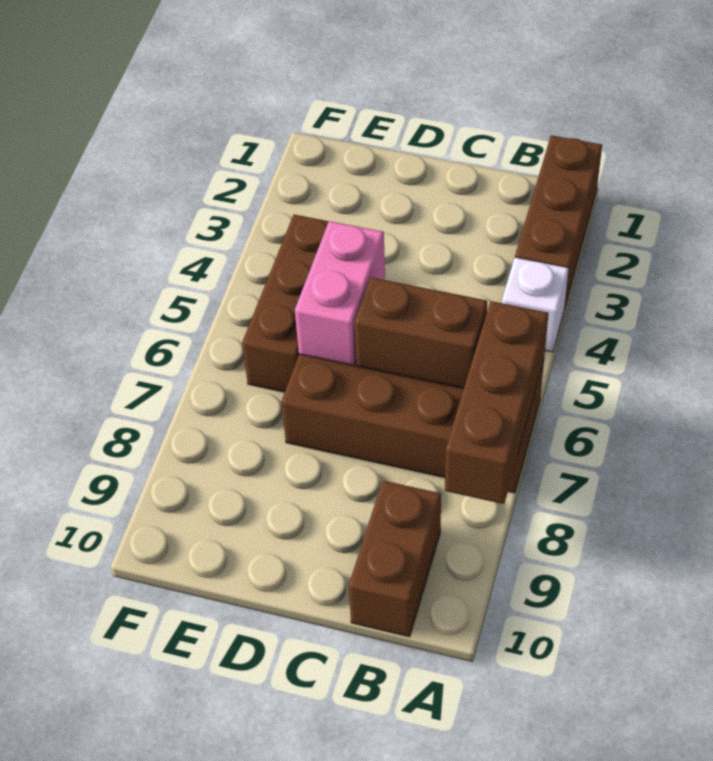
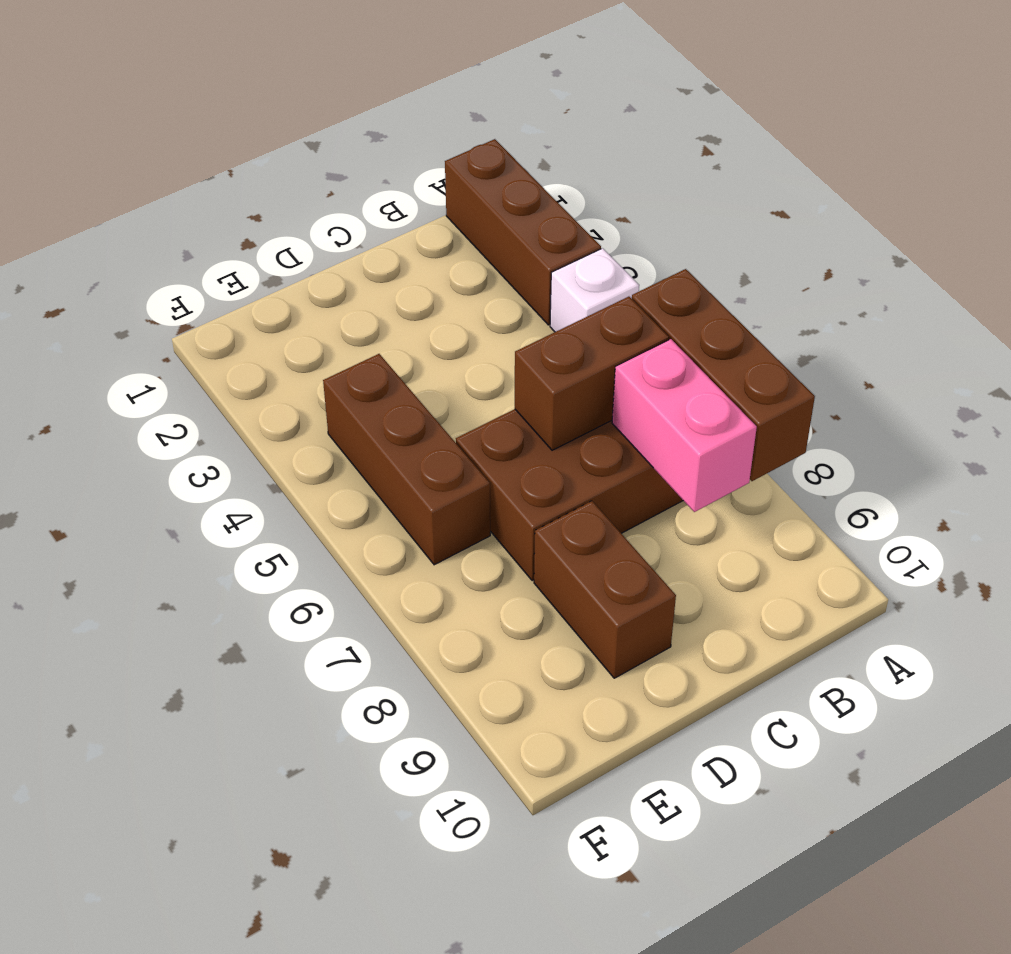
brown brick B9:B10 level 1 -> brown brick D8:D9 level 1
pink brick D5:D6 level 2 -> pink brick B7:B8 level 2

